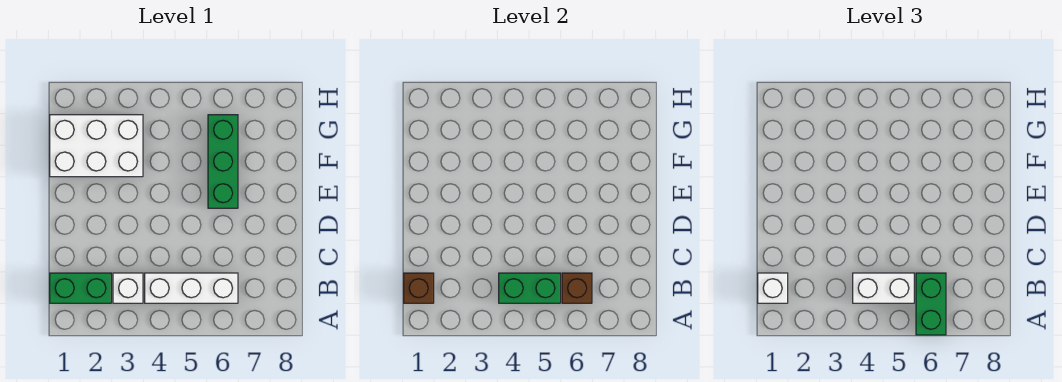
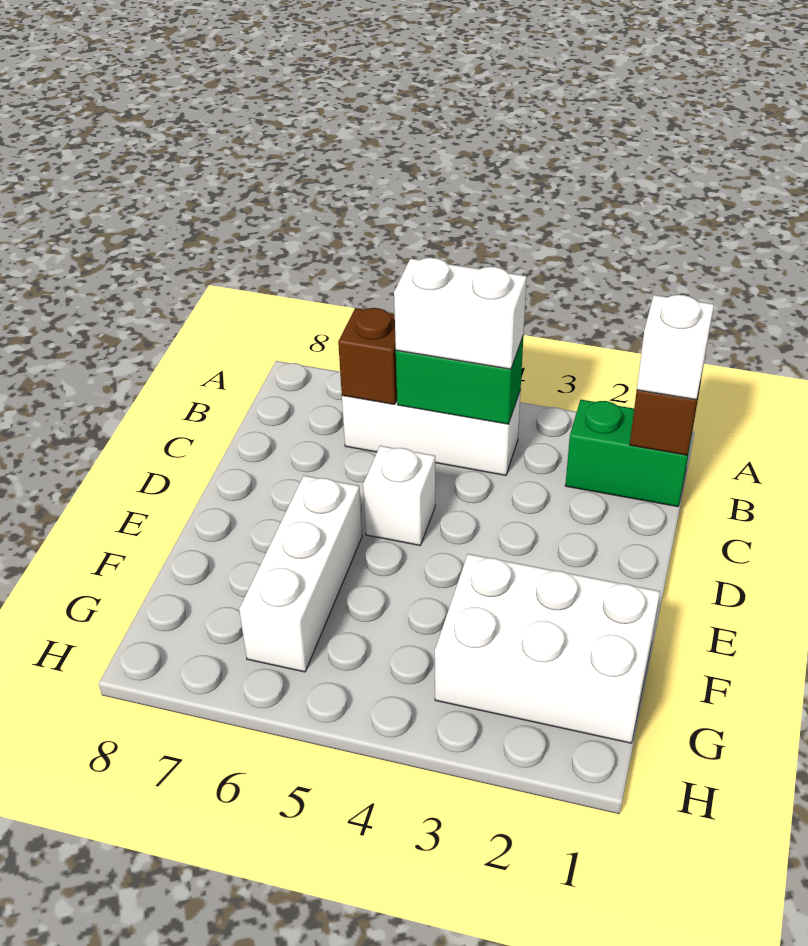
green brick A6:B6 level 3 -> none
white brick B3 level 1 -> white brick D5 level 1
green brick E6:G6 level 1 -> white brick E6:G6 level 1

